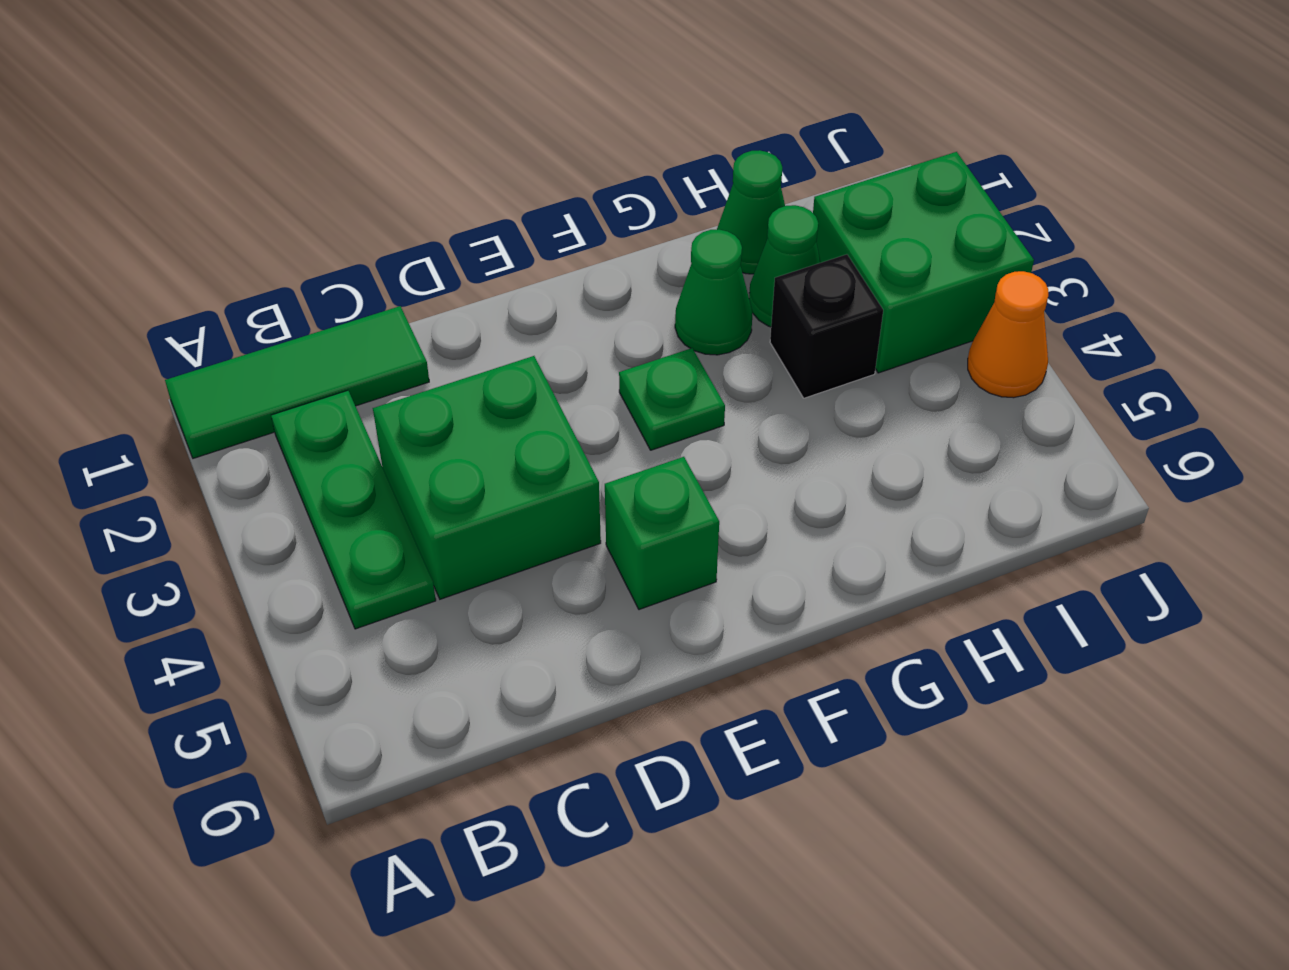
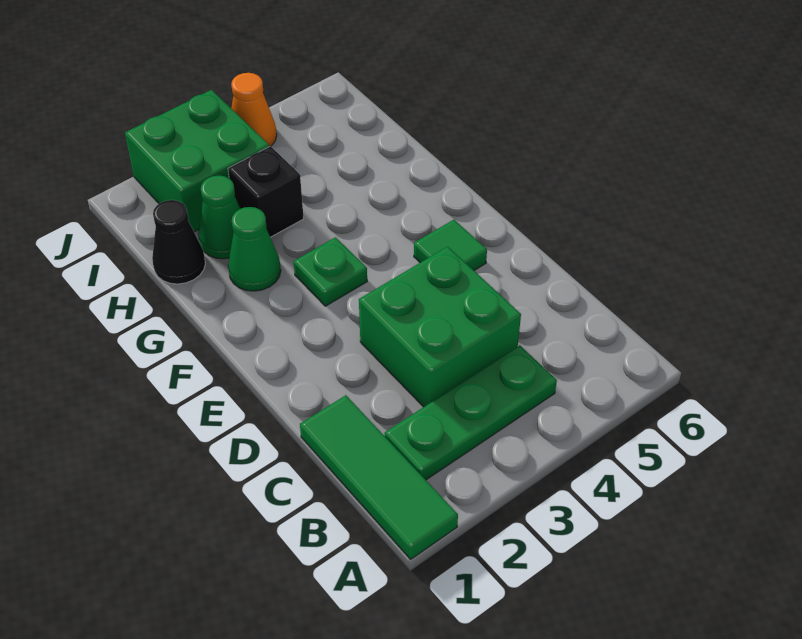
green brick E5 level 1 -> green tile E5 level 1
green cone H1 level 1 -> black cone H1 level 1

